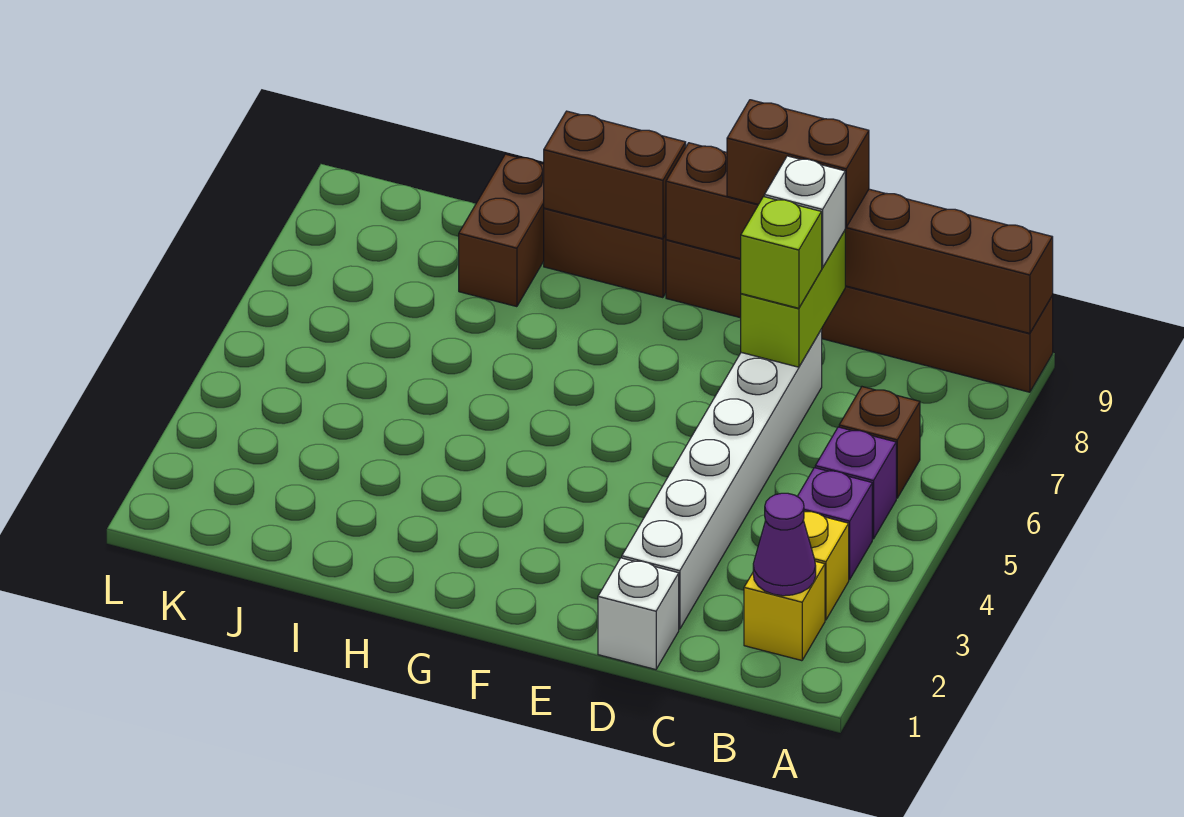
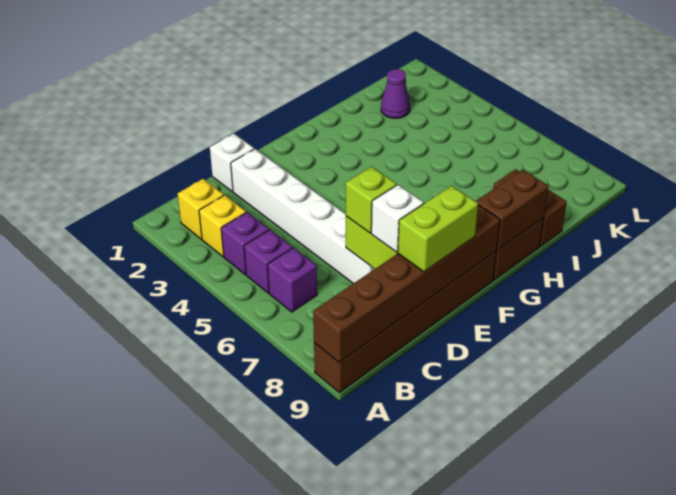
purple cone B2 level 2 -> purple cone J2 level 1
brown brick B6 level 1 -> purple brick B6 level 1
brown brick D9:E9 level 3 -> lime brick D9:E9 level 3

